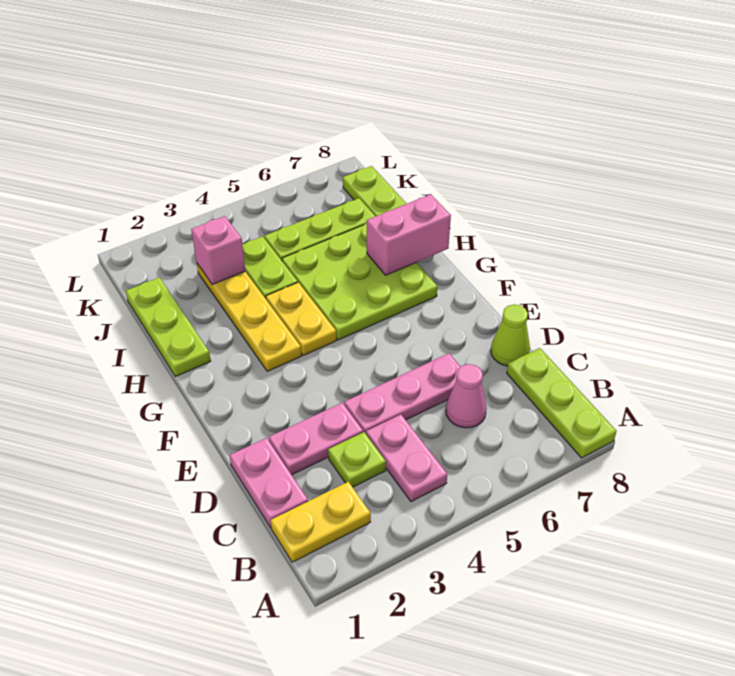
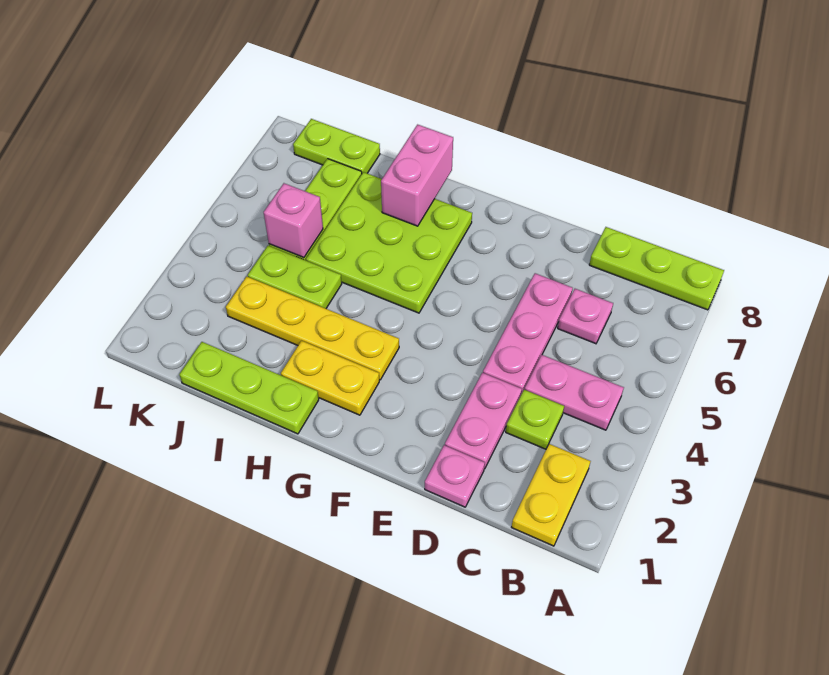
pink plate C1:D1 level 1 -> pink plate D1 level 1
pink cone C6 level 1 -> pink plate C6 level 1
lime cone D8 level 1 -> none
yellow plate G4:H4 level 1 -> yellow plate G2:H2 level 1
pink brick J3 level 2 -> pink brick J5 level 2

